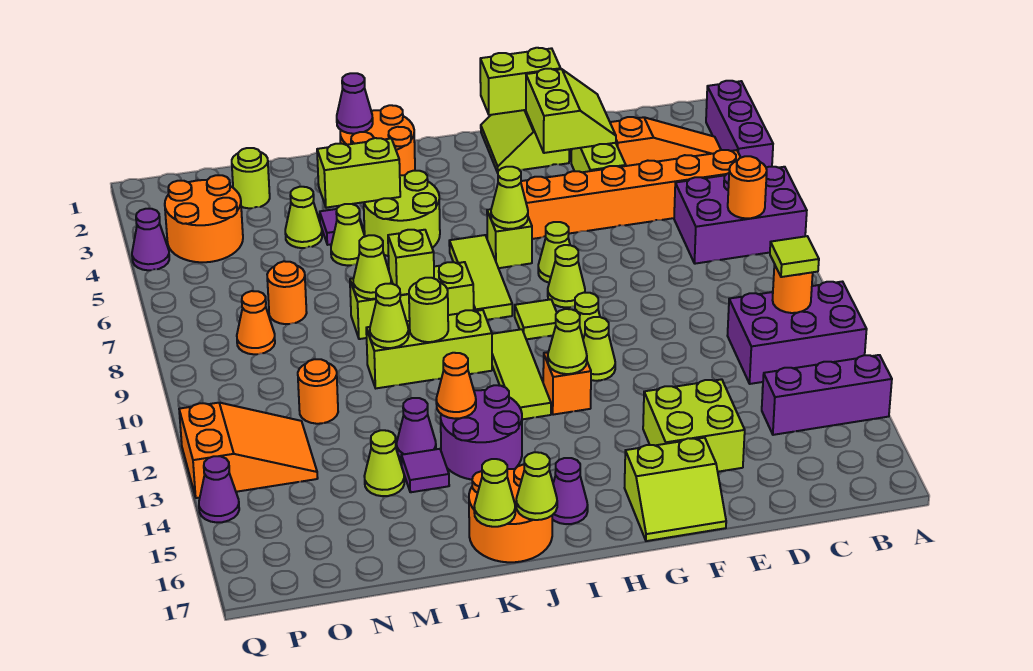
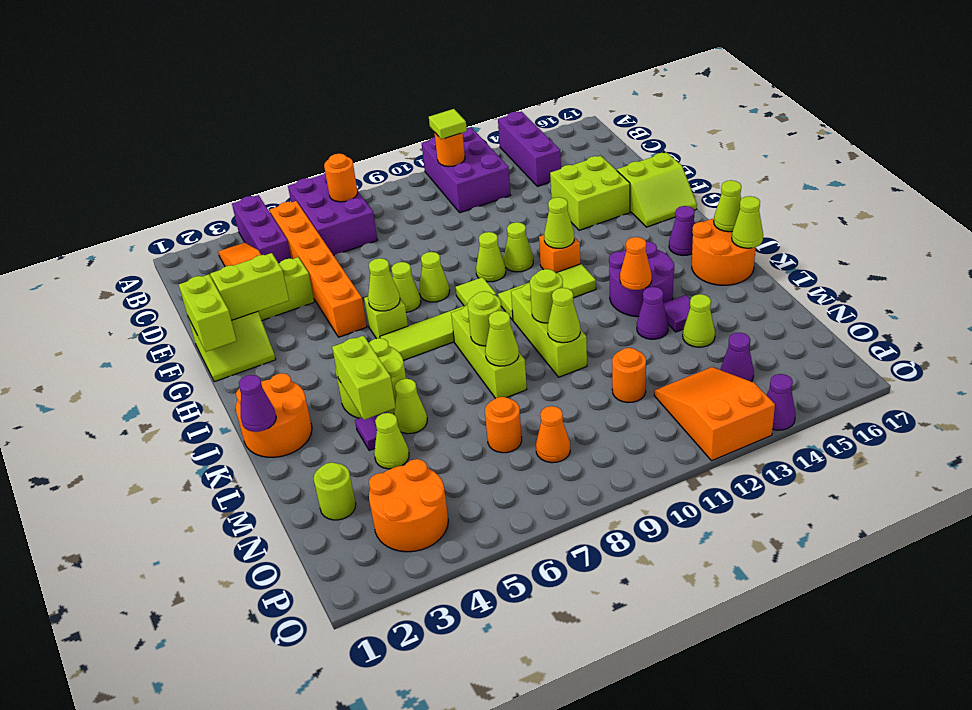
purple brick A2:A4 level 1 -> purple brick A4:C4 level 1
lime slope F16:G17 level 1 top 16 -> lime slope F16:G17 level 1 top F
lime brick K8 level 2 -> lime round brick K8 level 2
purple cone Q4 level 1 -> purple cone O14 level 1

